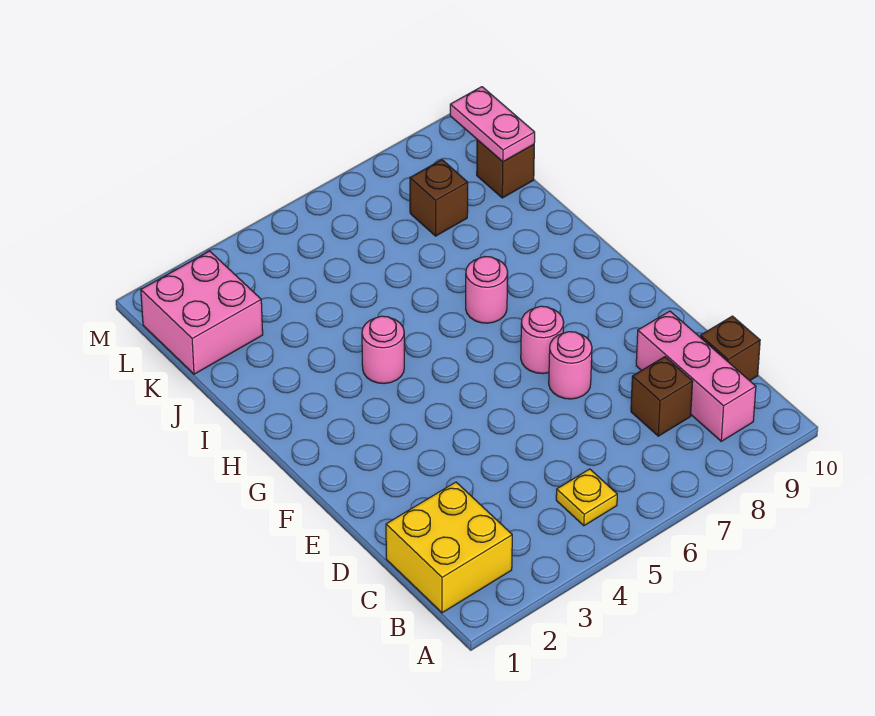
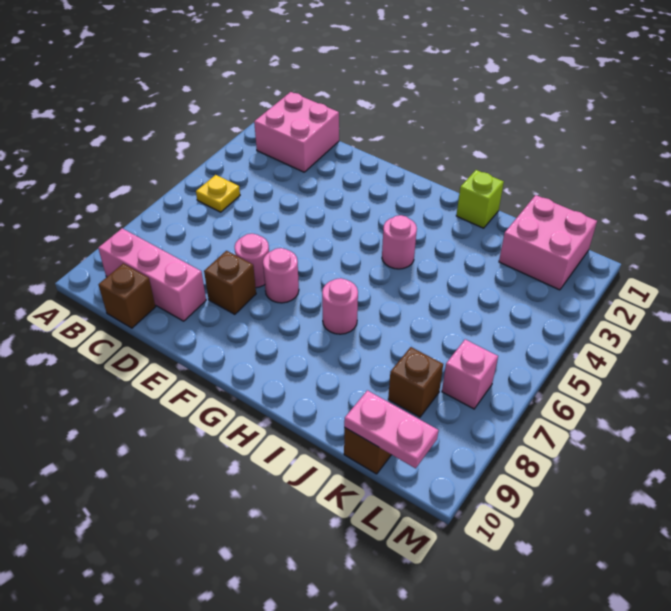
yellow brick B1:C2 level 1 -> pink brick B1:C2 level 1
brown brick C8 level 1 -> brown brick E8 level 1
none -> lime brick I1 level 1
none -> pink brick L7 level 1

